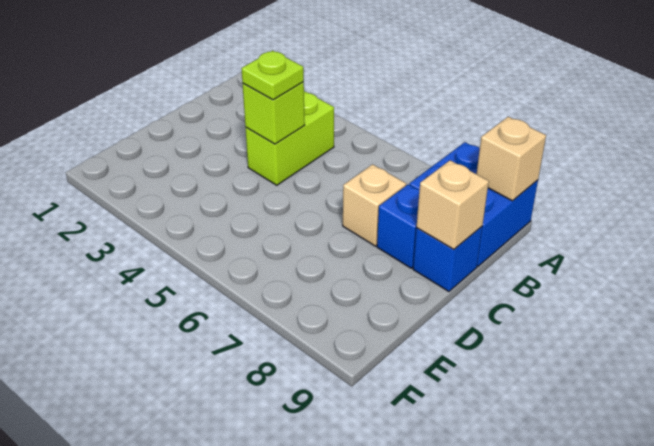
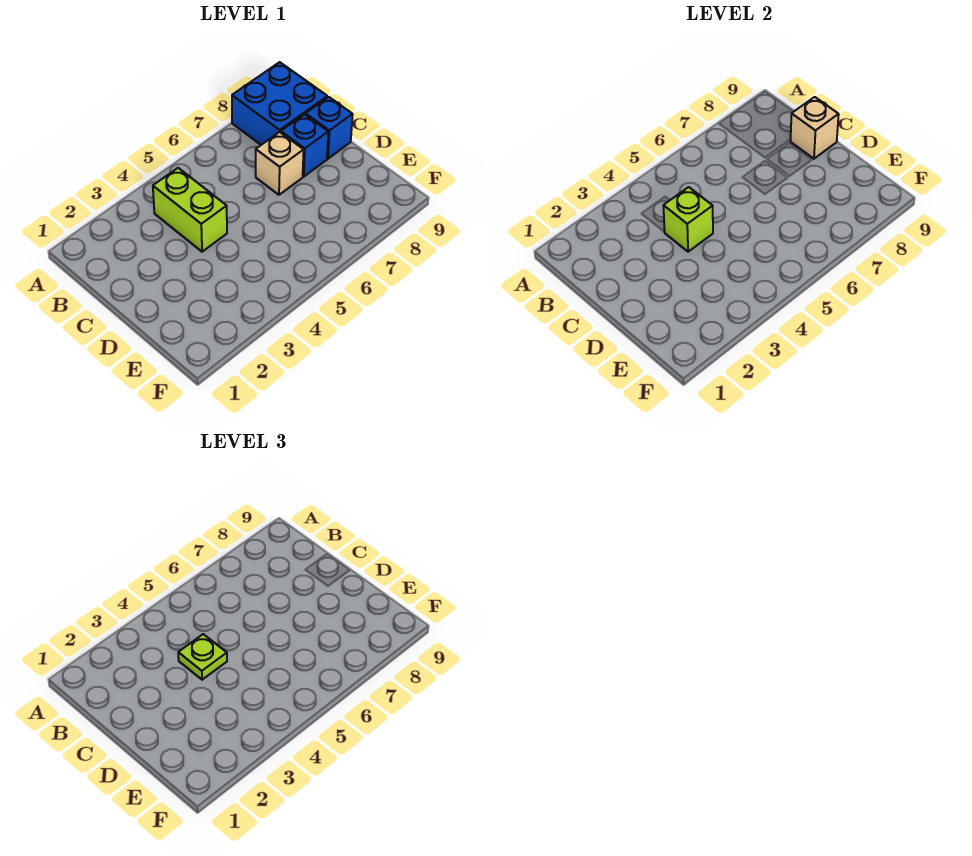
tan brick A9 level 2 -> none

